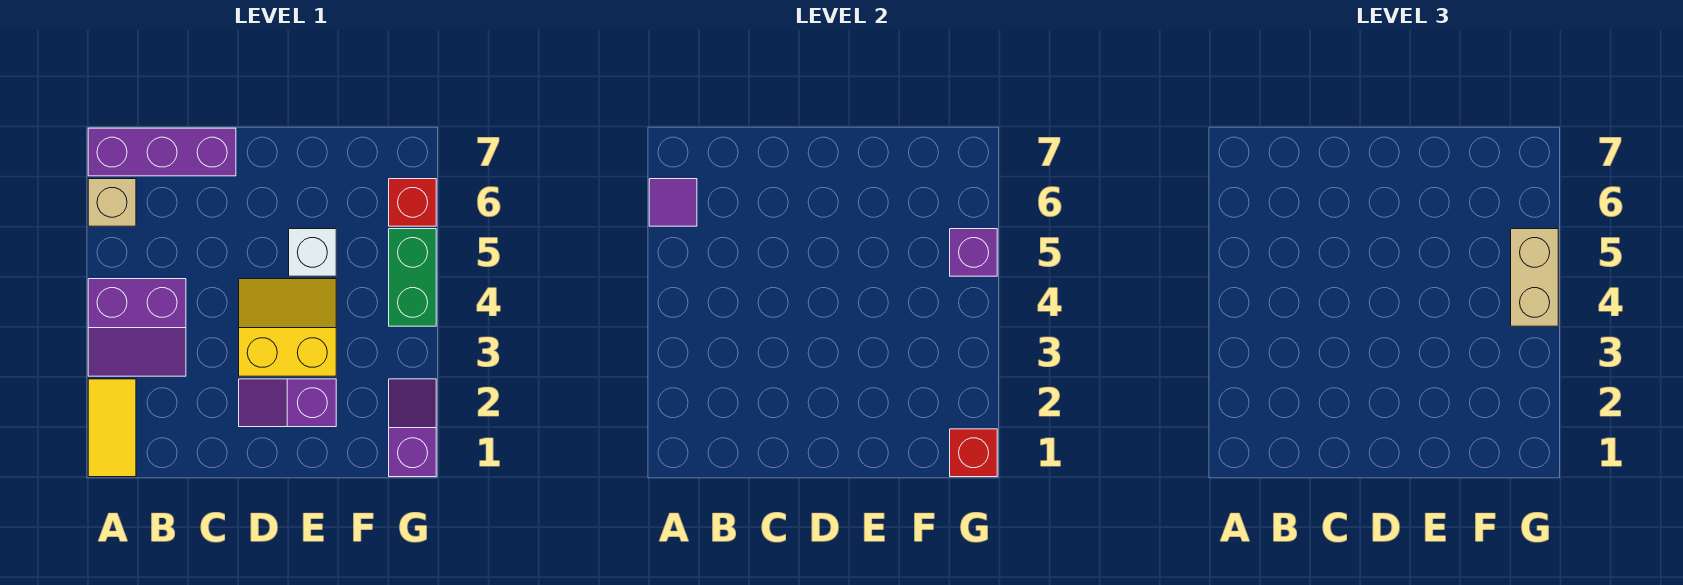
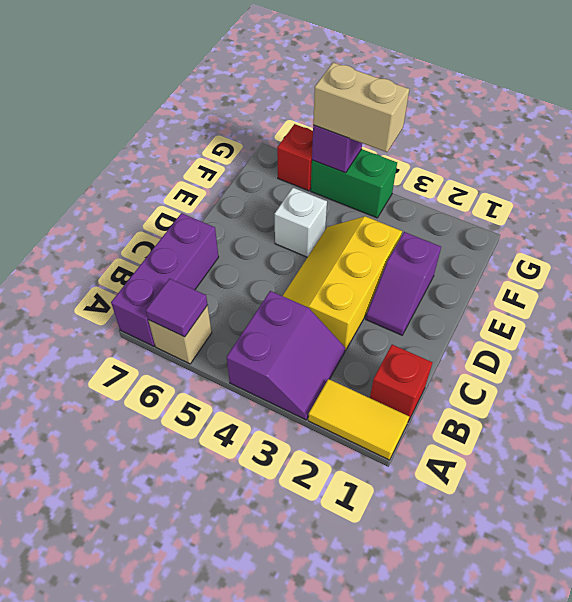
yellow slope D3:E4 level 1 top 3 -> yellow slope C3:E4 level 1 top 3
purple slope G1:G2 level 1 top 1 -> none
red brick G1 level 2 -> red brick B1 level 1

